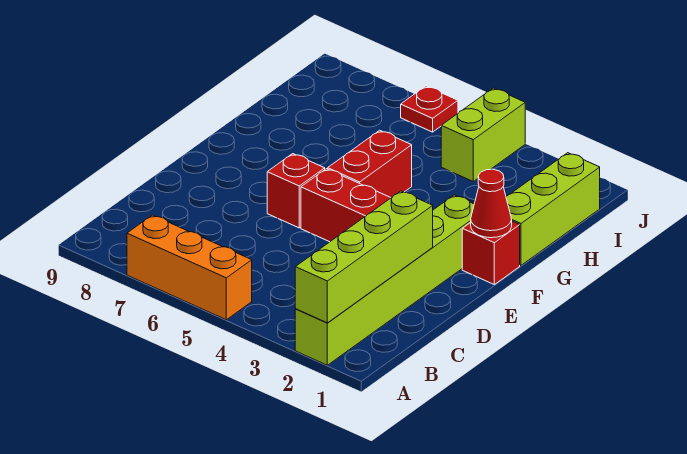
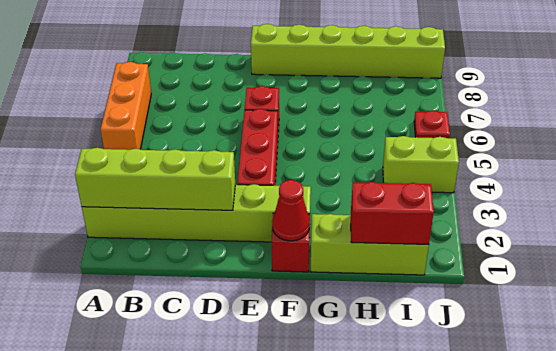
none -> lime brick E9:J9 level 1
red brick F5:G5 level 1 -> red brick H1:I1 level 2

